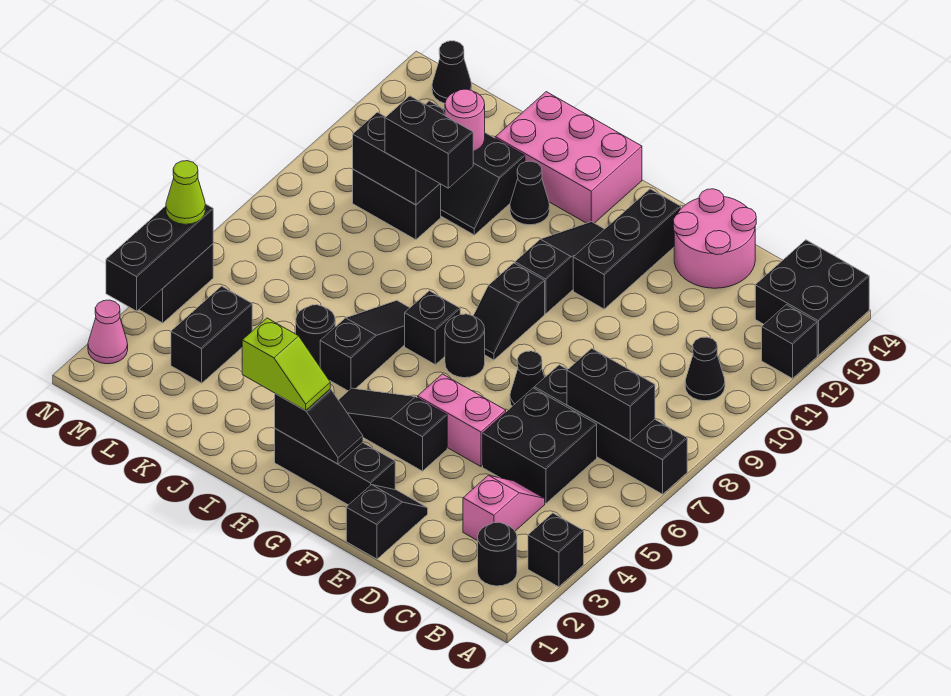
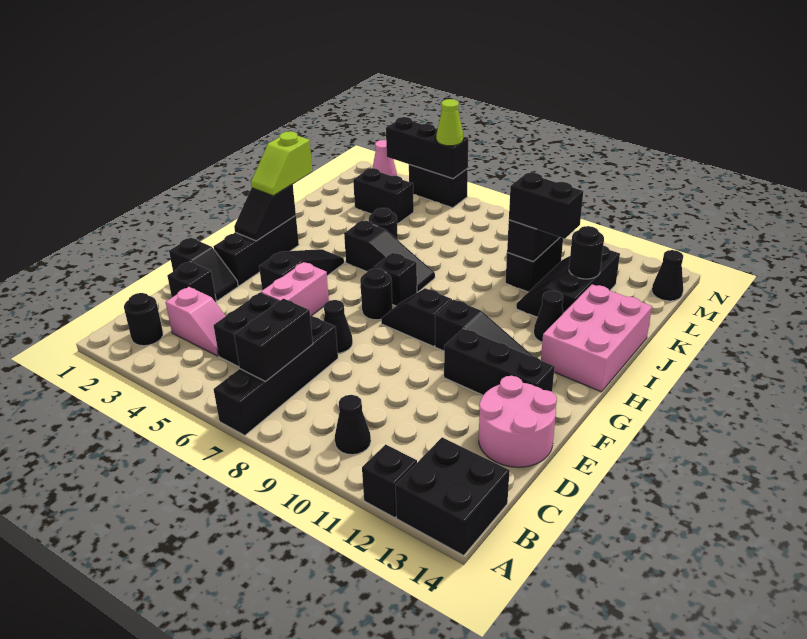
black brick A3 level 1 -> black brick D2 level 1
black brick J10:K10 level 3 -> black brick K10:K11 level 3
pink round brick K12 level 2 -> black round brick K12 level 2

